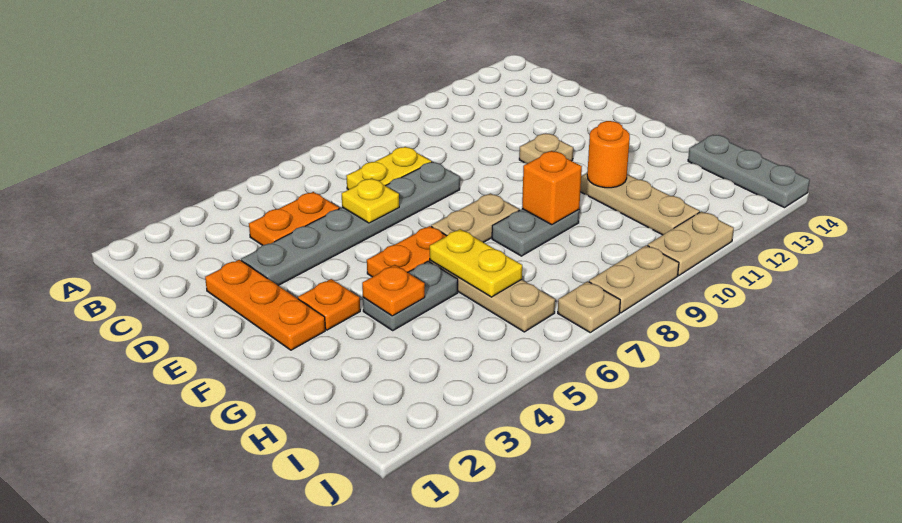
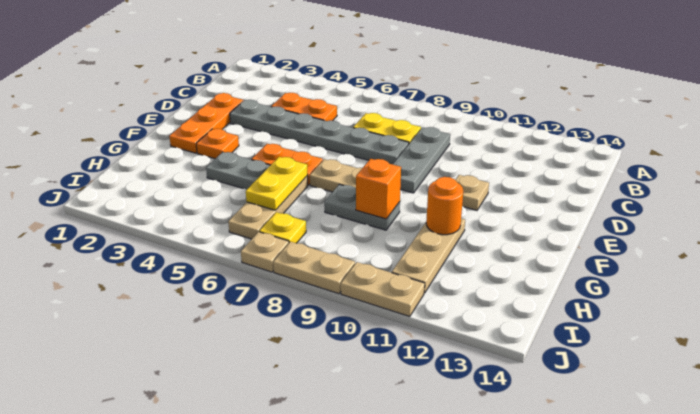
yellow plate D6 level 2 -> yellow plate I7 level 1
orange plate G4 level 2 -> none
grey plate H14:J14 level 1 -> grey plate C9:E9 level 1

